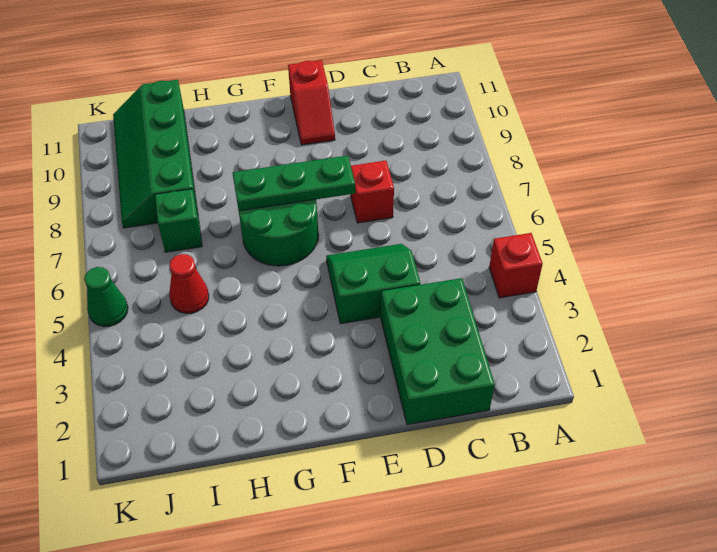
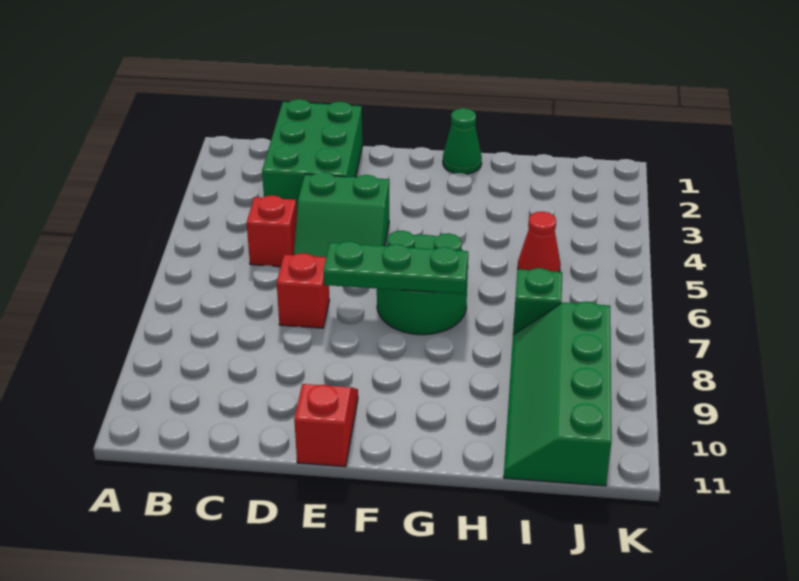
red brick A4 level 1 -> red brick C5 level 1
green slope I8:J11 level 1 top I -> green slope I8:J11 level 1 top J
green cone K5 level 1 -> green cone G1 level 1

